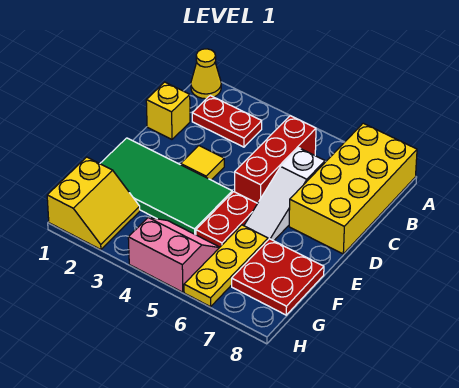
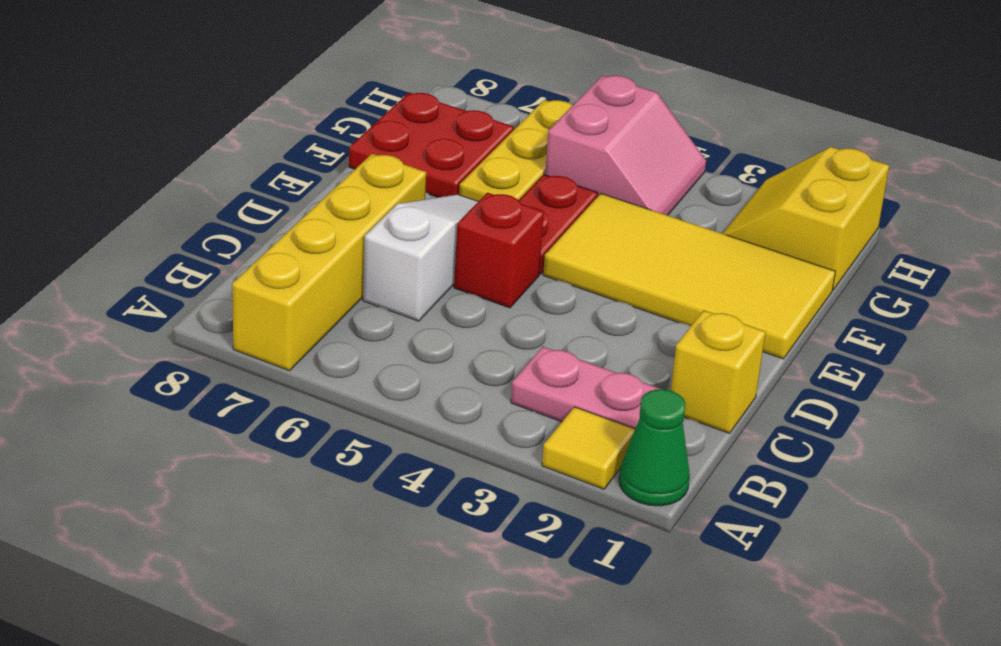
yellow cone A1 level 1 -> green cone A1 level 1
yellow brick A7:D8 level 1 -> yellow brick A7:D7 level 1
red plate B2:B3 level 1 -> pink plate B2:B3 level 1
red brick B5:D5 level 1 -> red brick D5 level 1
yellow tile D3 level 1 -> yellow tile A2 level 1
green tile E1:F4 level 1 -> yellow tile E1:F4 level 1
pink slope G4:H5 level 1 top H -> pink slope G4:H5 level 1 top 5

